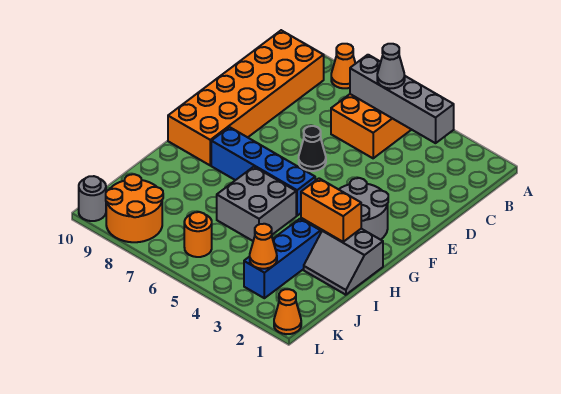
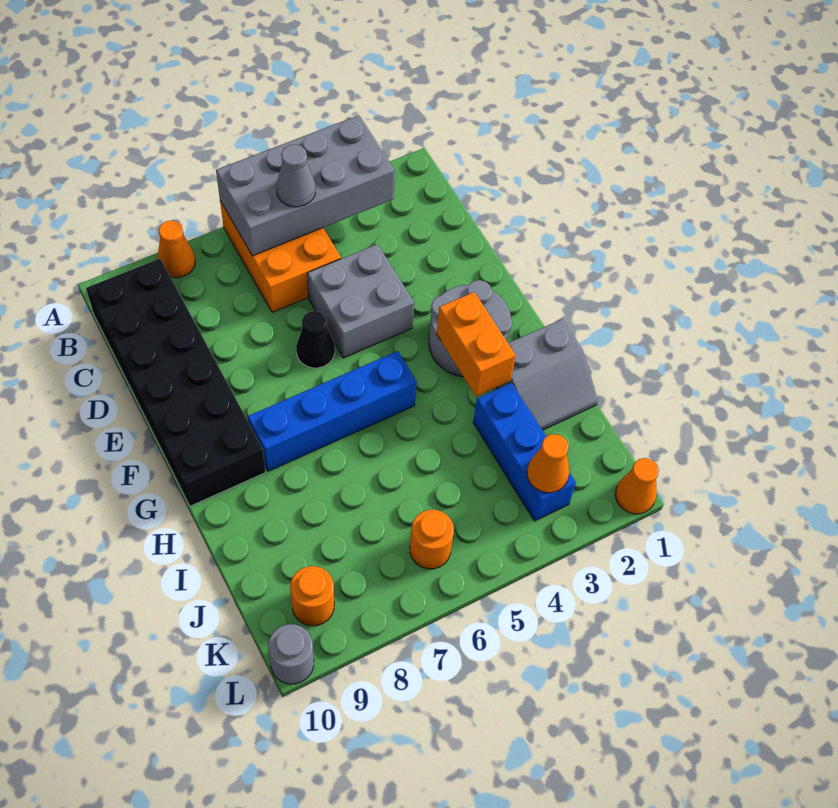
grey brick B3:B6 level 2 -> grey brick A3:B6 level 2
orange brick B9:G10 level 1 -> black brick B9:G10 level 1
orange brick H2:H3 level 2 -> orange brick G3:H3 level 2
grey brick H5:I6 level 1 -> grey brick D4:E5 level 1
orange round brick K8:L9 level 1 -> orange round brick K9 level 1

